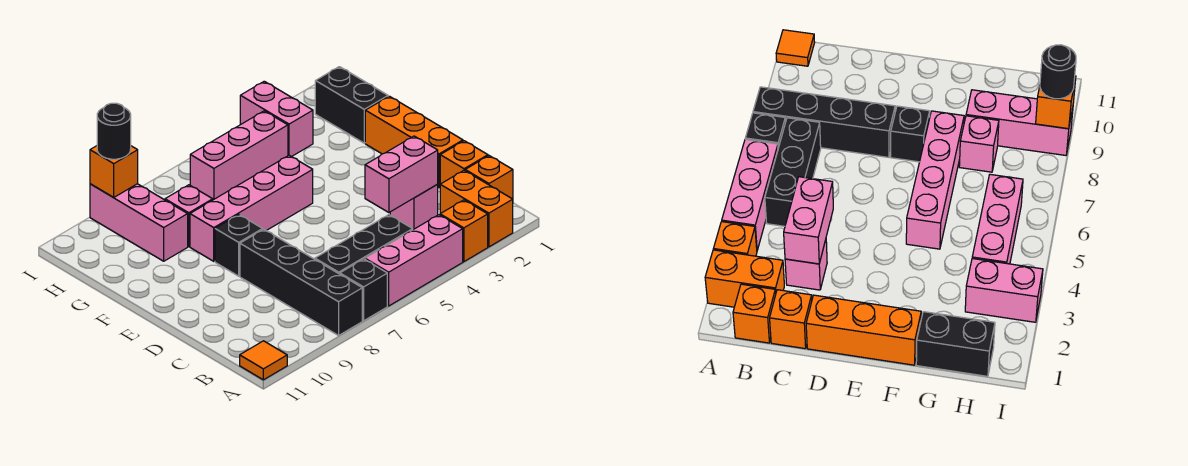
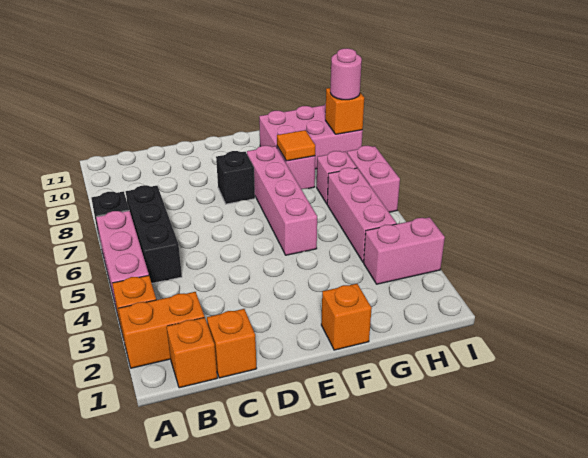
black brick A8:D8 level 1 -> none
orange tile A11 level 1 -> orange tile G8 level 2
pink brick C3 level 1 -> pink brick H7 level 1
pink brick C3:C4 level 2 -> pink brick I6:I7 level 1
orange brick D1:F1 level 1 -> orange brick F1 level 1
black brick G1:H1 level 1 -> none
pink brick G9:I9 level 1 -> pink brick G9:I10 level 1
black round brick I9 level 3 -> pink round brick I9 level 3

